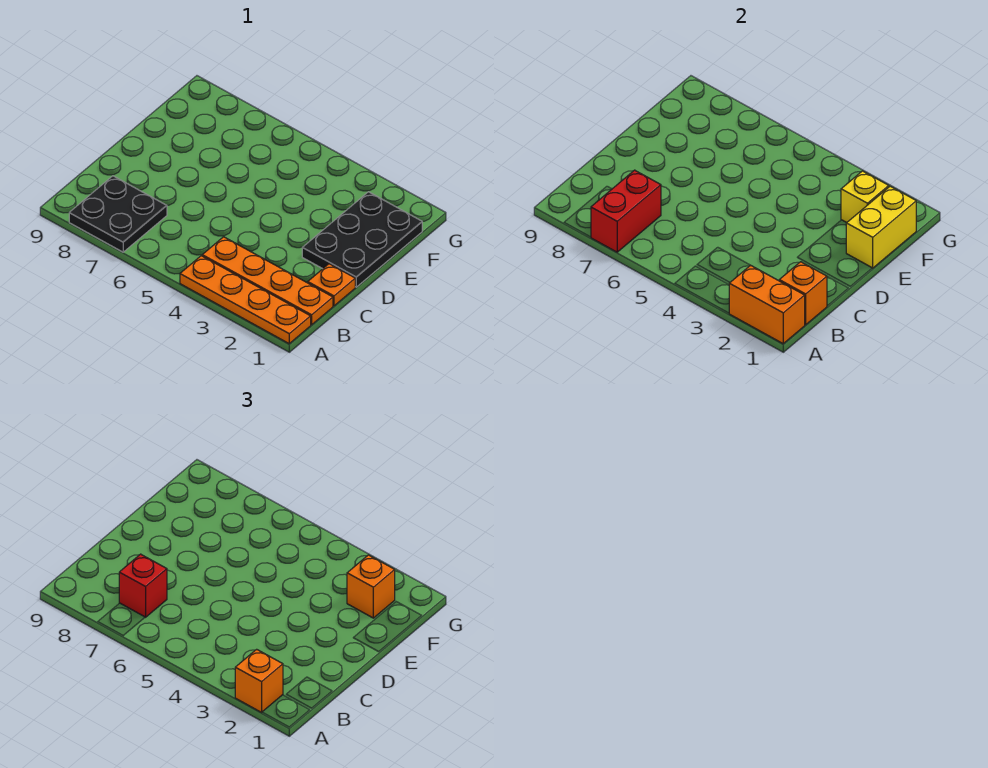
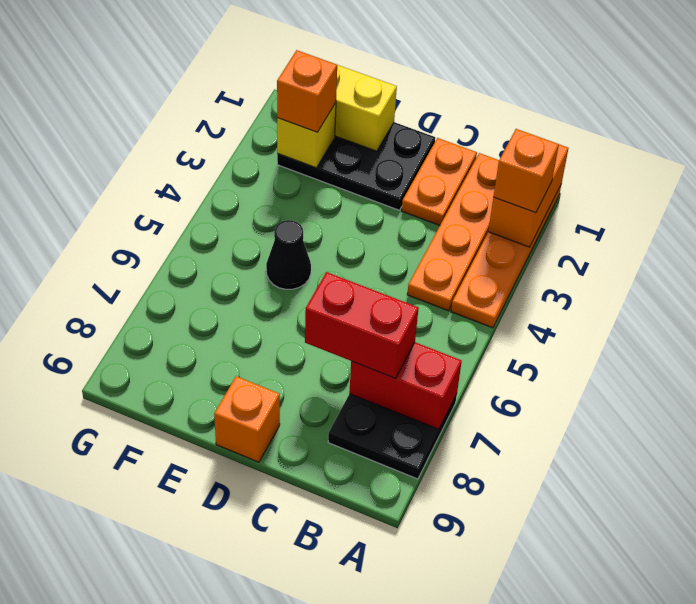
orange brick B1 level 2 -> orange brick D9 level 1
red brick B7 level 3 -> red brick B7:C7 level 3
orange plate C1 level 1 -> orange plate C1:C2 level 1
none -> black cone E5 level 1

